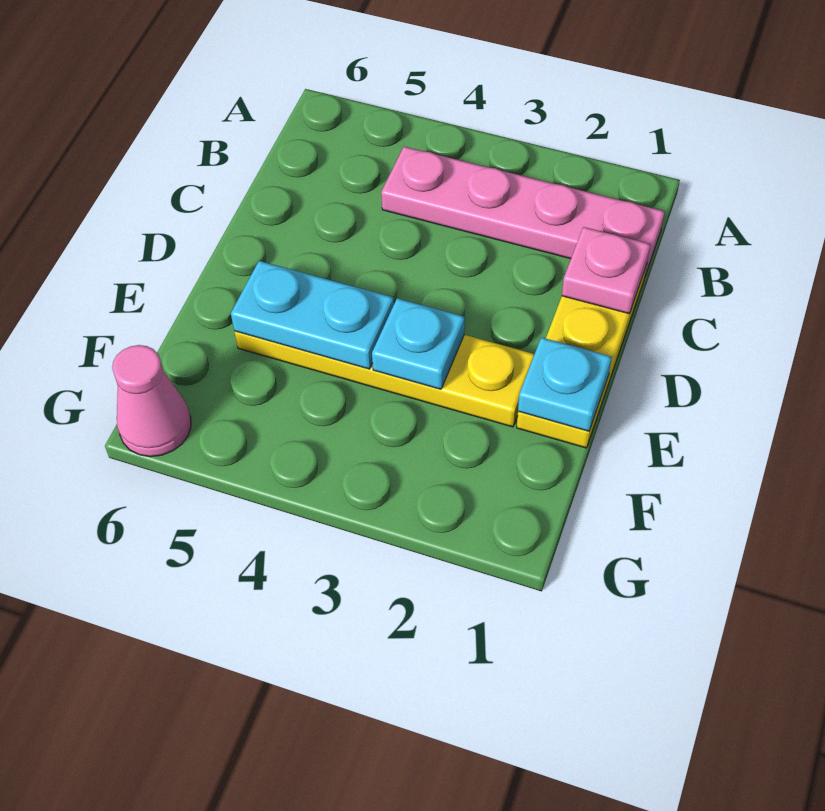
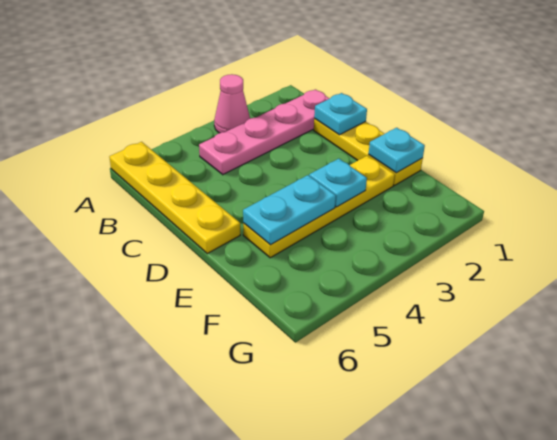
none -> yellow plate A6:D6 level 1
pink plate C1 level 2 -> cyan plate C1 level 2
pink cone G6 level 1 -> pink cone A3 level 1

